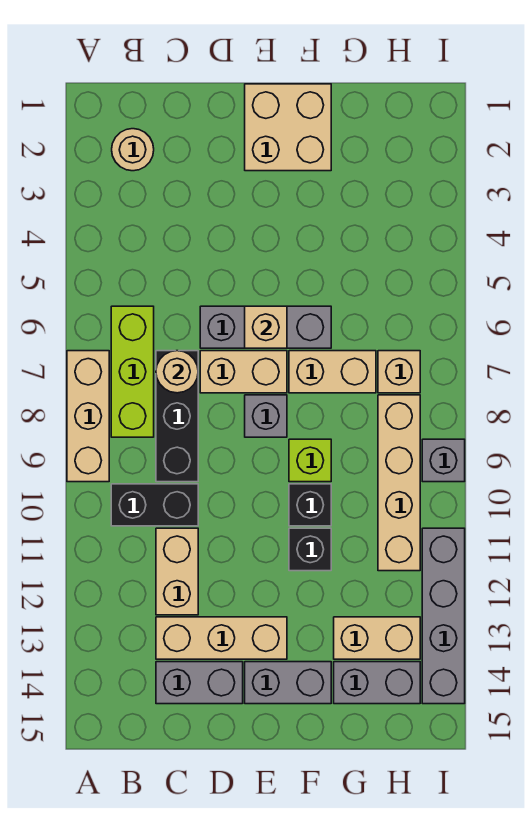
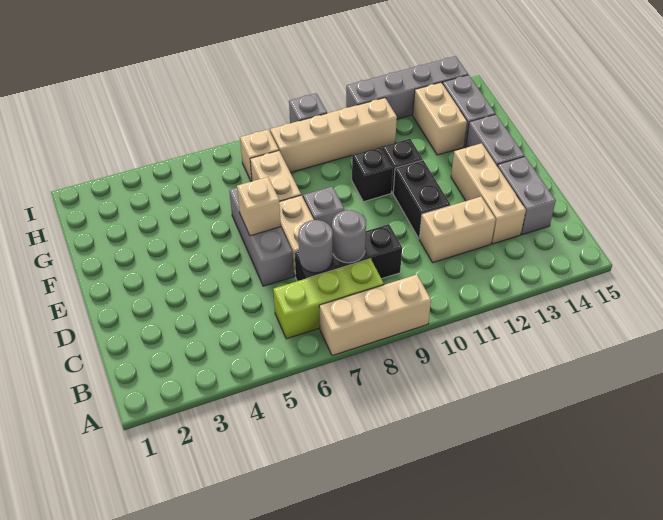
tan round brick B2 level 1 -> none
black brick B10:C10 level 1 -> black brick D11:E11 level 1
tan round brick C7 level 2 -> grey round brick C7 level 2
none -> grey round brick C8 level 2
tan brick E1:F2 level 1 -> none
lime brick F9 level 1 -> none

